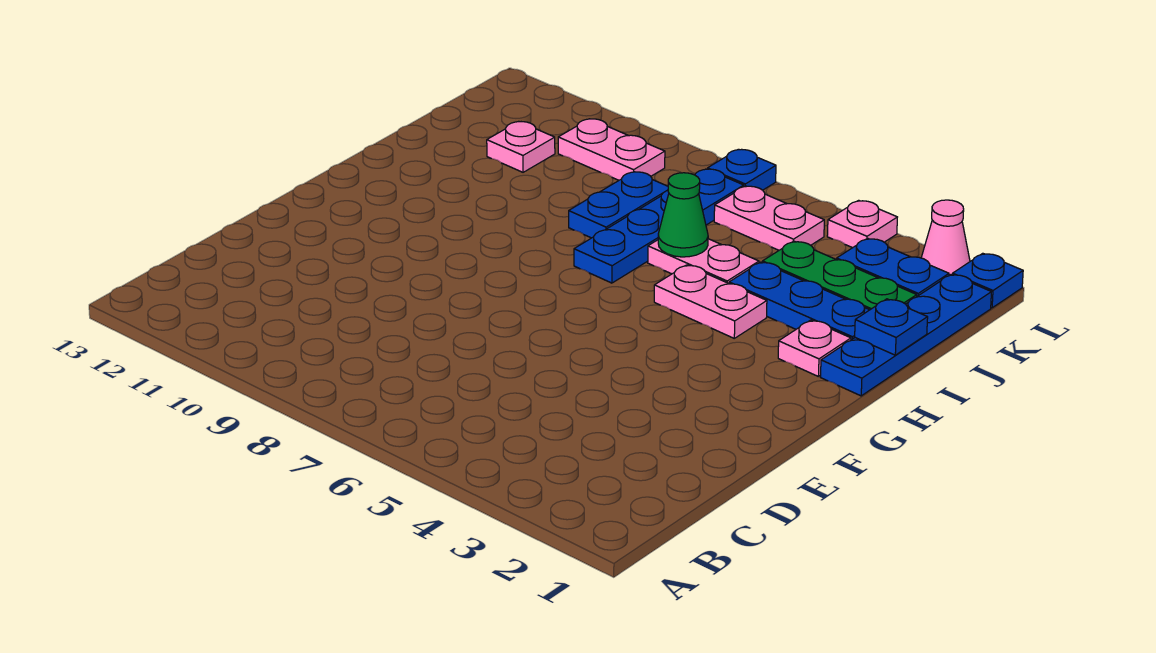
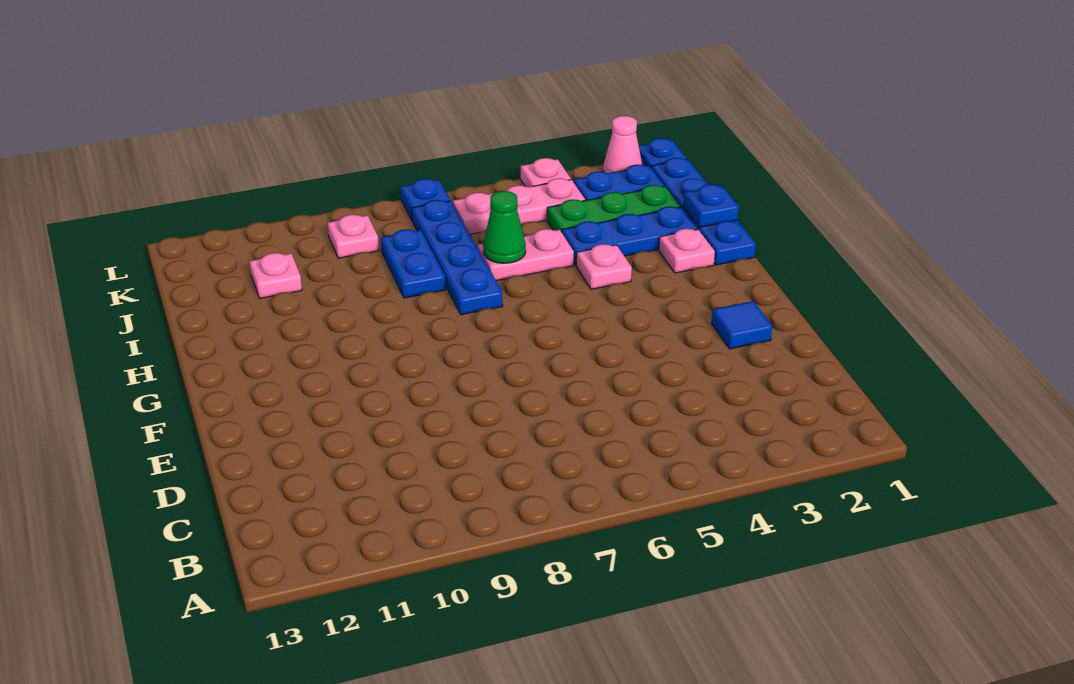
none -> blue tile E2 level 1
pink plate H4:H5 level 1 -> pink plate H4 level 1
pink plate K5:K6 level 1 -> pink plate K4:K6 level 1
pink plate K9:K10 level 1 -> pink plate K9 level 1

